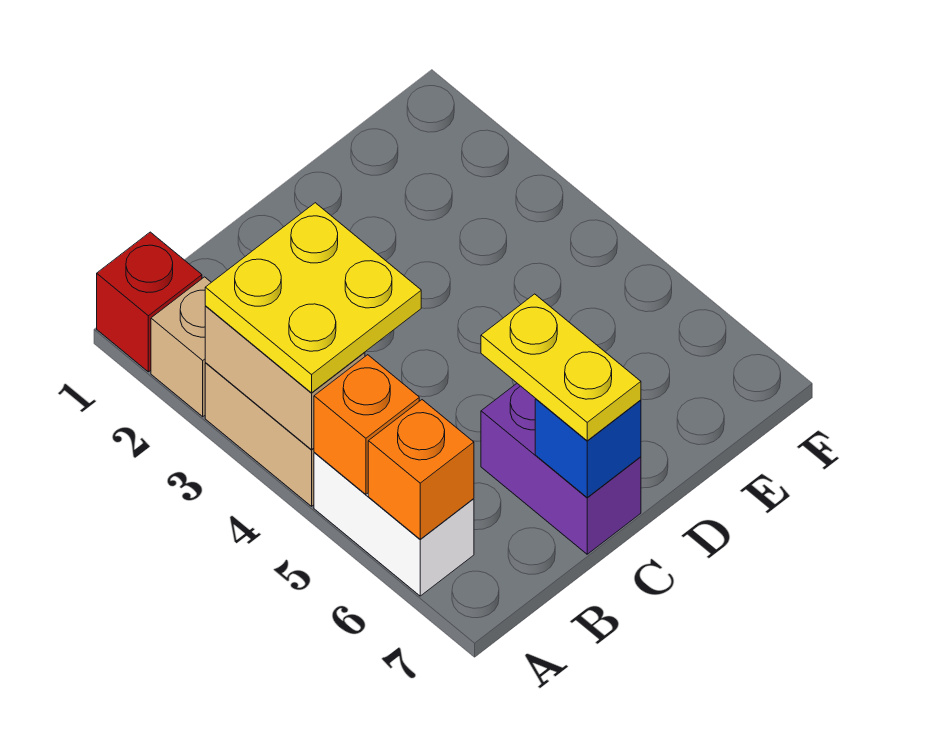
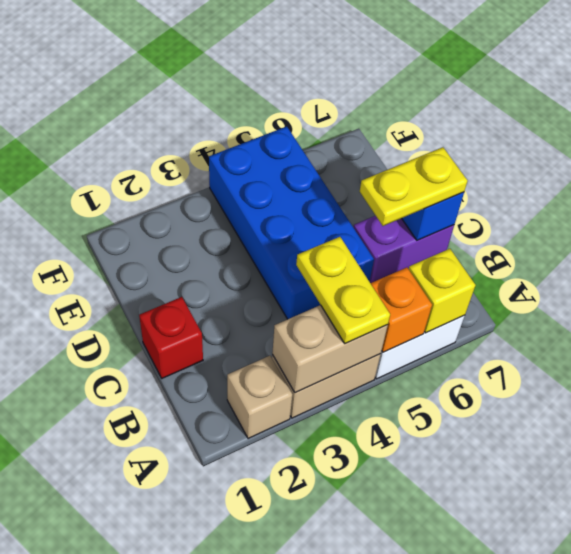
red brick A1 level 1 -> red brick C1 level 1
yellow plate A3:B4 level 3 -> yellow plate A4:B4 level 3
orange brick A6 level 2 -> yellow brick A6 level 2
none -> blue brick C4:F5 level 1

